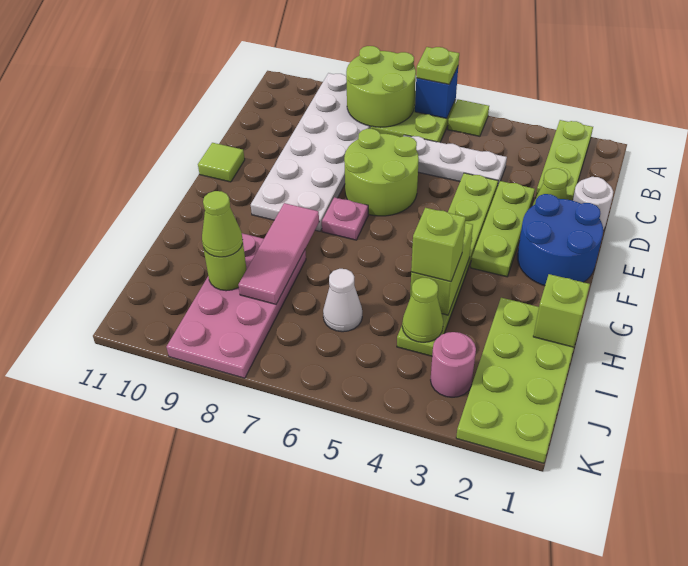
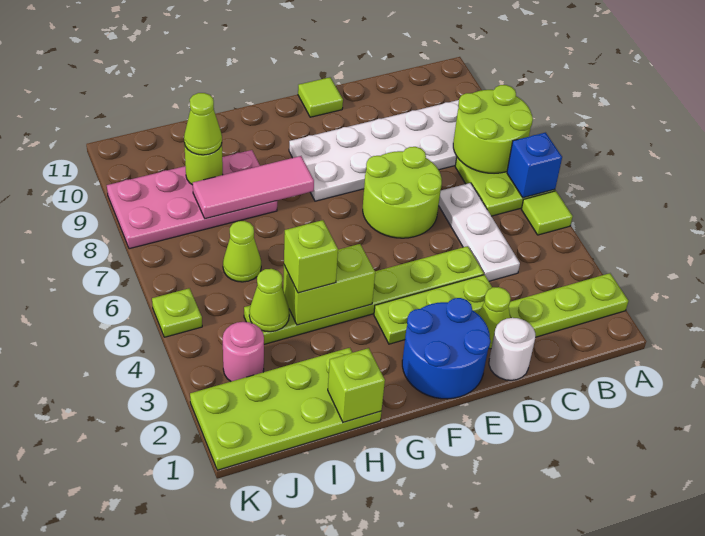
lime plate A6 level 3 -> lime plate K5 level 1
pink plate F7 level 1 -> none
white cone I6 level 1 -> lime cone I6 level 1

